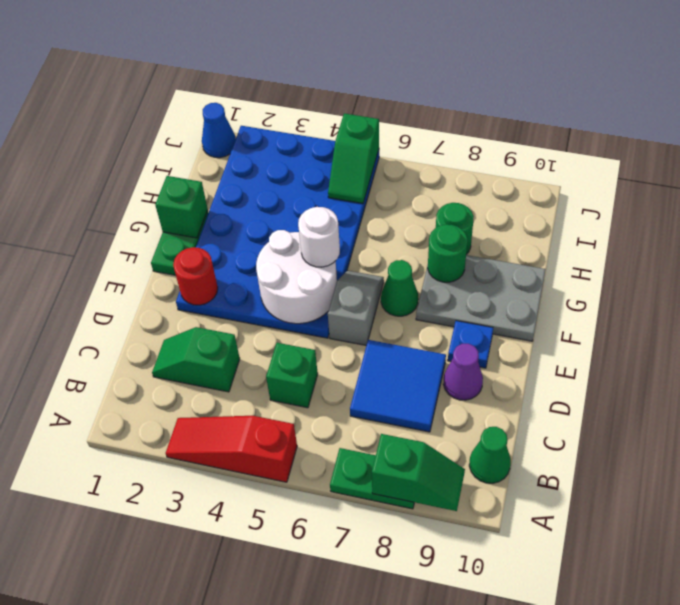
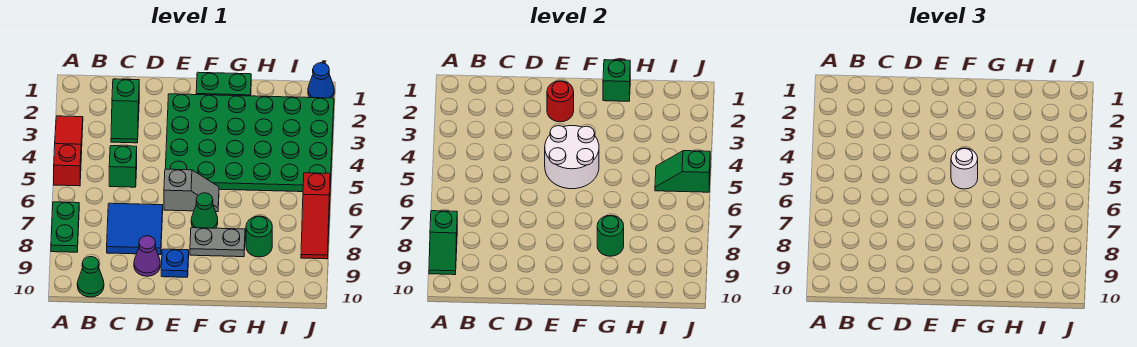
green slope C2:C3 level 1 top 3 -> green slope C2:C3 level 1 top 2
blue plate E2:J5 level 1 -> green plate E2:J5 level 1
grey plate F8:G10 level 1 -> grey plate F8:G8 level 1
none -> red slope J6:J8 level 1 top 6

